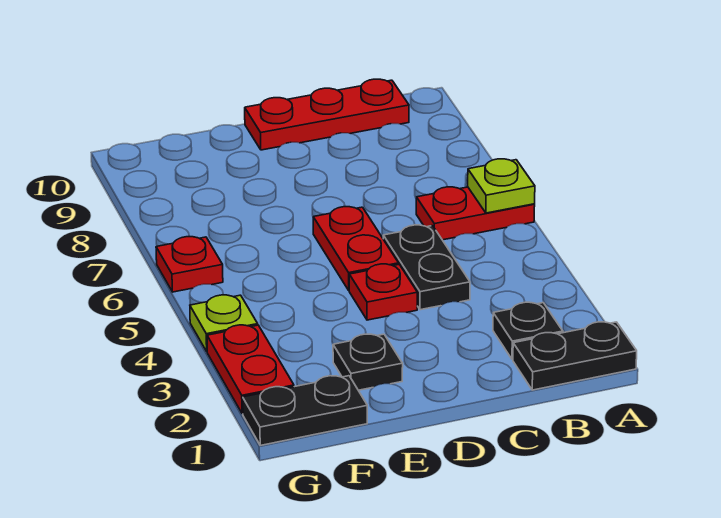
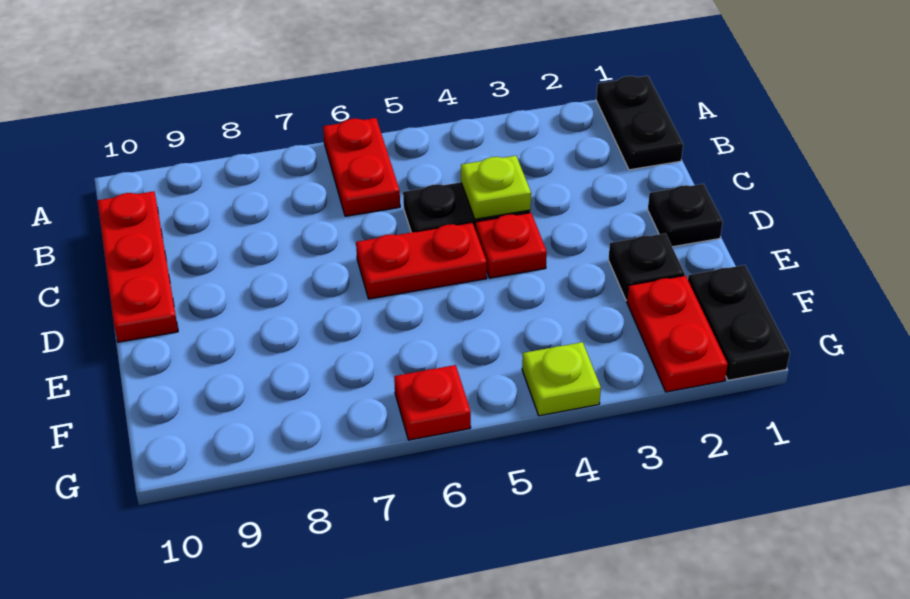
lime plate A6 level 2 -> lime plate C4 level 2
black plate B2 level 1 -> black plate D1 level 1
red plate G2:G3 level 1 -> red plate F2:G2 level 1

